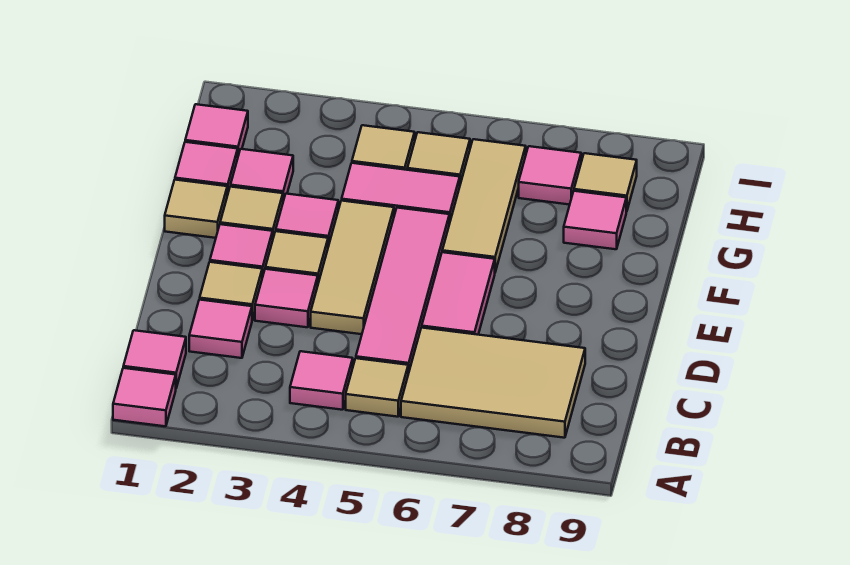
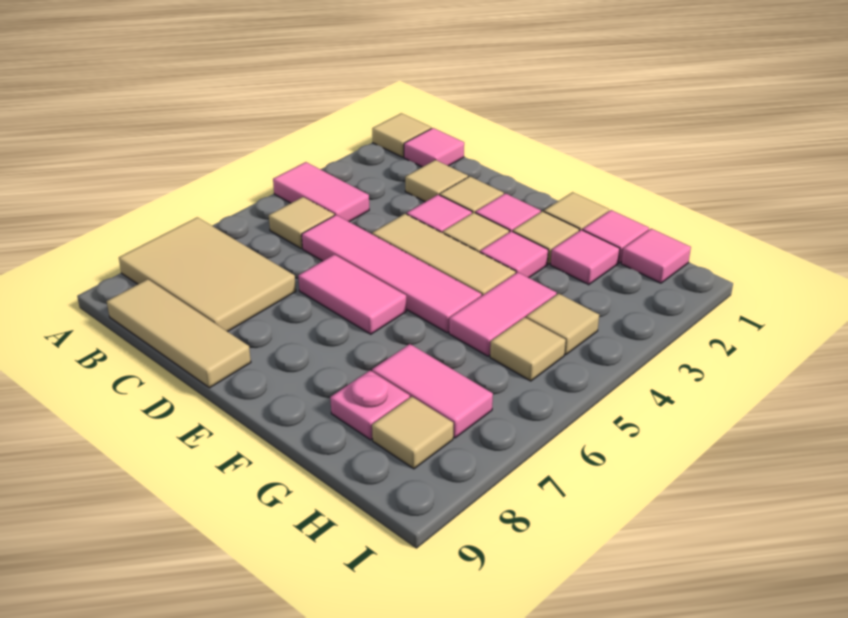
pink tile A1 level 1 -> tan tile A1 level 1
pink tile B4 level 1 -> pink tile A4:B4 level 1
tan tile B6:C8 level 1 -> tan tile A7:C8 level 1
pink tile C2 level 1 -> tan tile C2 level 1
tan tile F6:H6 level 1 -> tan tile B9:D9 level 1
pink tile G8 level 1 -> pink plate G8 level 1
pink tile H7 level 1 -> pink tile G7:H7 level 1

